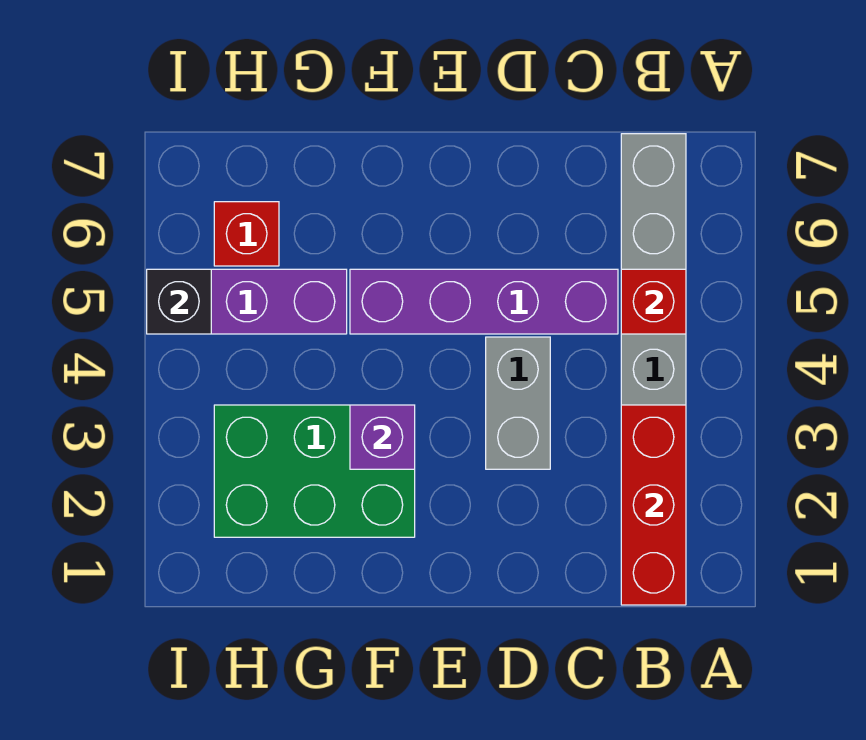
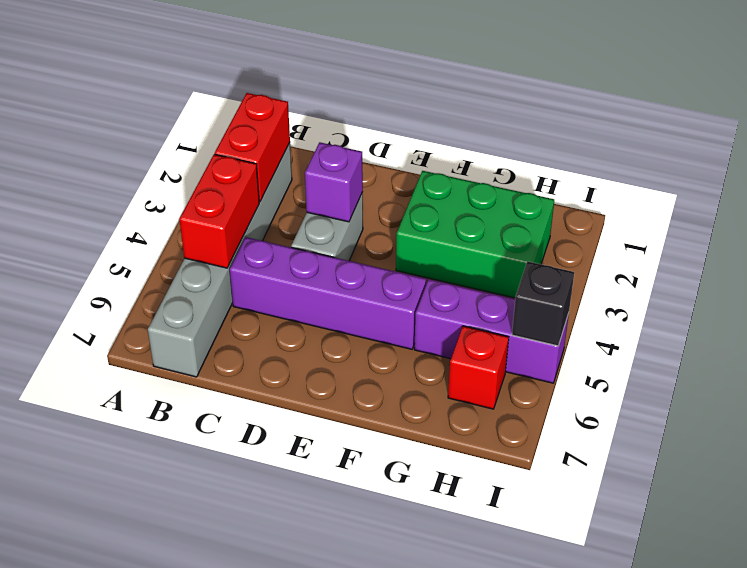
red brick B1:B3 level 2 -> red brick B2:B3 level 2
red brick B5 level 2 -> red brick B4:B5 level 2
purple brick F3 level 2 -> purple brick D3 level 2

